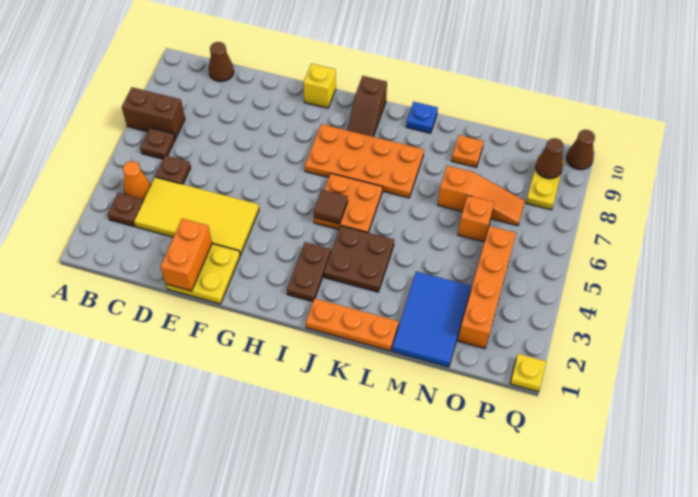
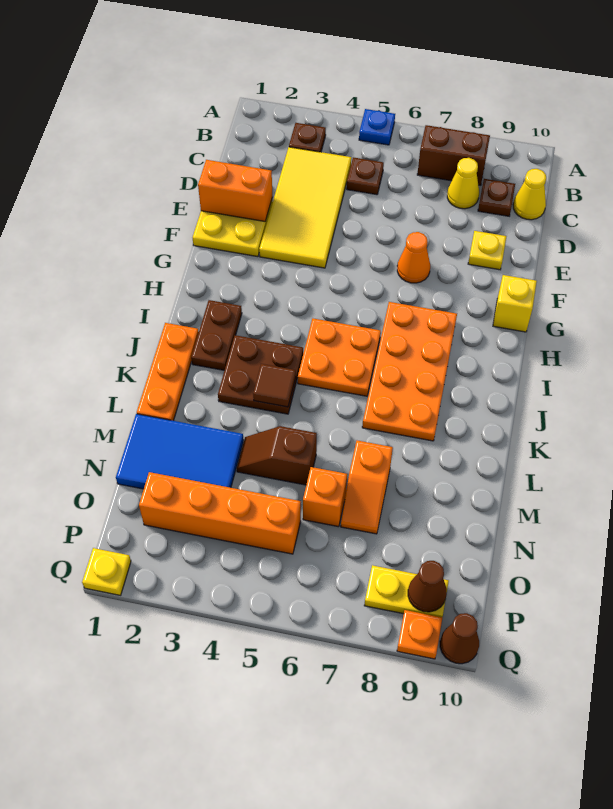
brown brick A7:B7 level 1 -> brown brick B7:B8 level 1
orange cone B4 level 1 -> orange cone F7 level 1
brown plate B6 level 1 -> brown plate C9 level 1
none -> yellow cone C8 level 1
brown cone C10 level 1 -> yellow cone C10 level 1
none -> yellow plate E9 level 1
brown plate I2:I3 level 1 -> brown plate I2:J2 level 1
brown tile I5 level 2 -> brown tile K4 level 2
brown slope I9:I10 level 1 top 10 -> brown slope M4:M5 level 1 top 5
blue plate K10 level 1 -> blue plate A5 level 1
orange slope M7:O7 level 1 top M -> orange slope M7:N7 level 1 top M
orange plate M9 level 1 -> orange plate Q9 level 1

